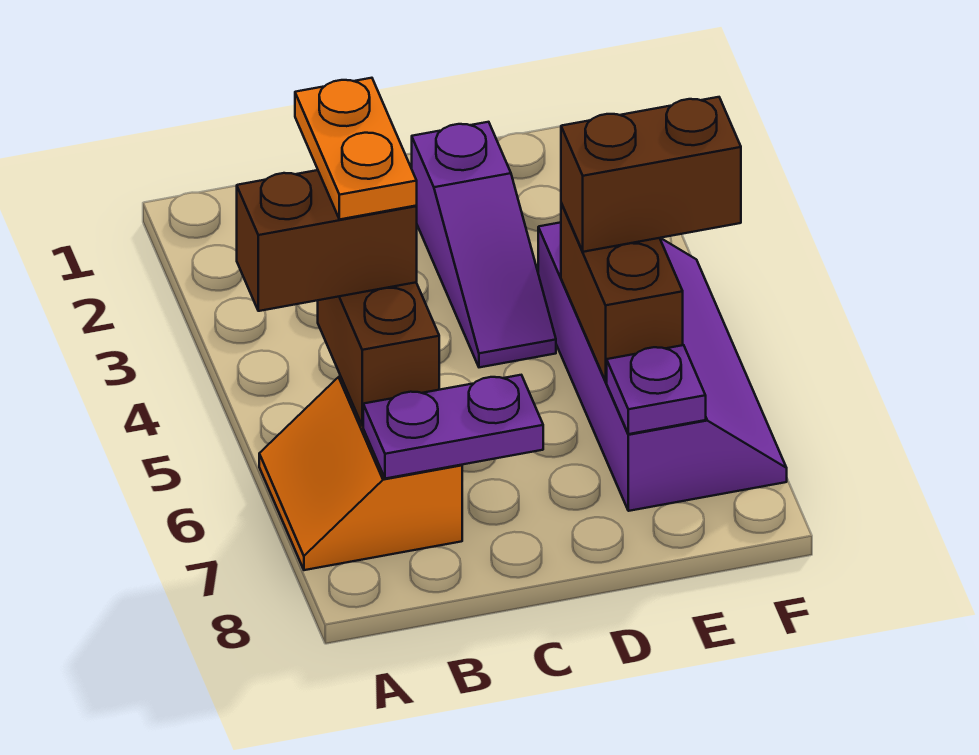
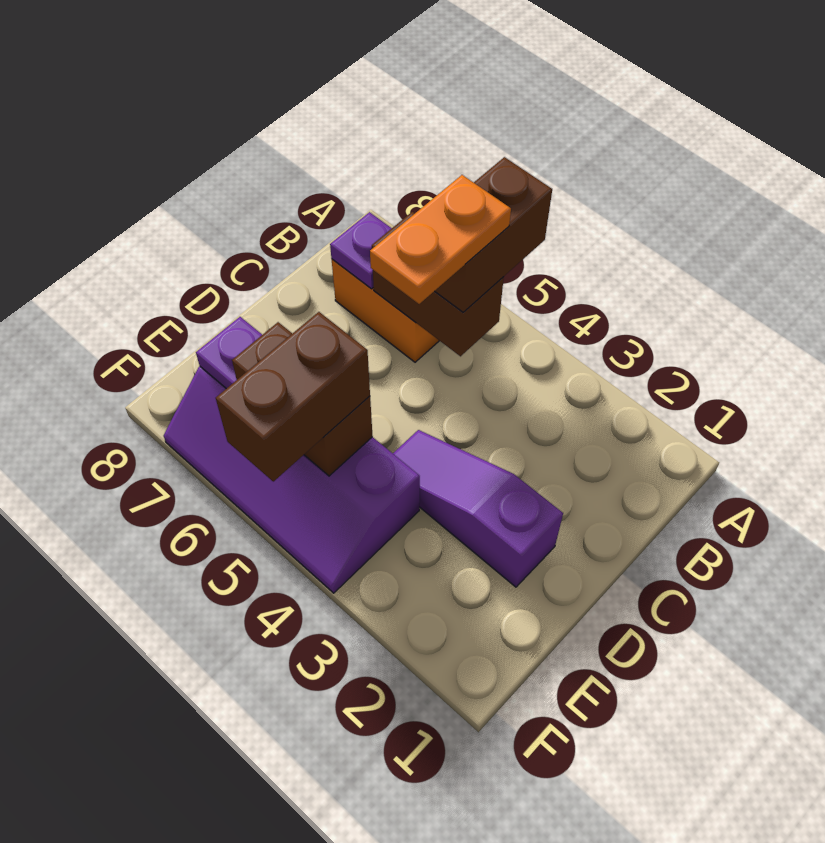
orange plate B4:B5 level 4 -> orange plate B5:C5 level 4
purple plate B7:C7 level 2 -> purple plate B7 level 2

